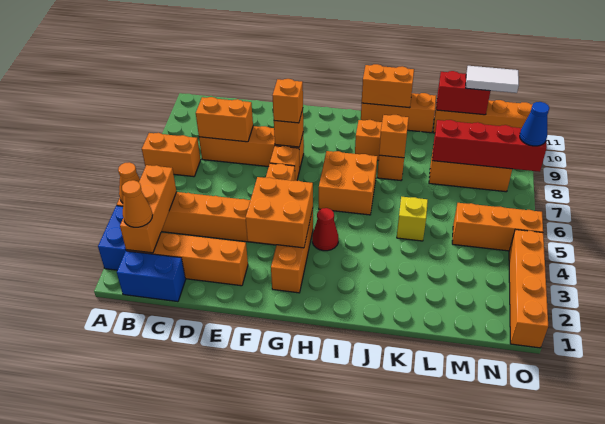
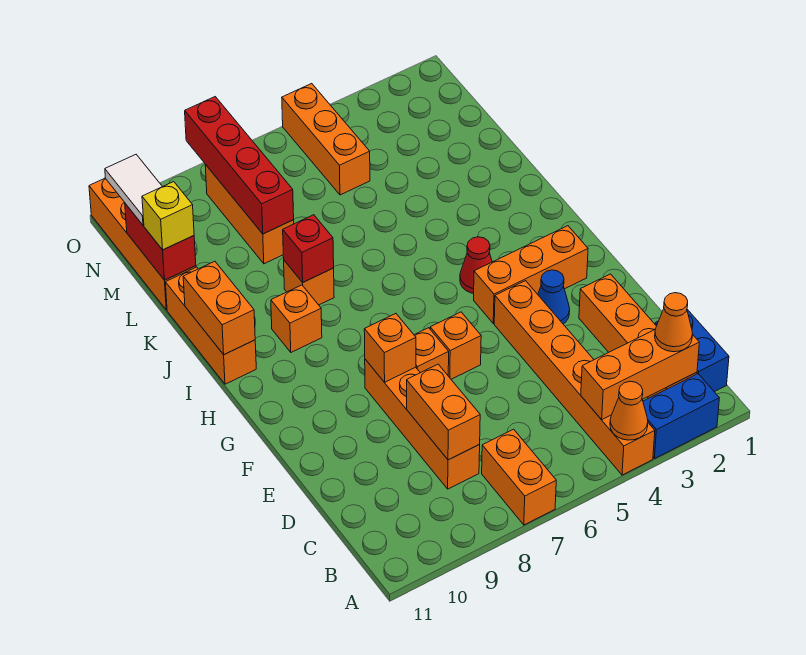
orange brick F3:G4 level 2 -> none
orange brick F8 level 3 -> none
orange brick H6:I7 level 1 -> none
orange brick J8 level 2 -> red brick J8 level 2
yellow brick K5 level 1 -> yellow brick L11 level 3
orange brick O1:O4 level 1 -> none
blue cone O8 level 3 -> blue cone F3 level 1

